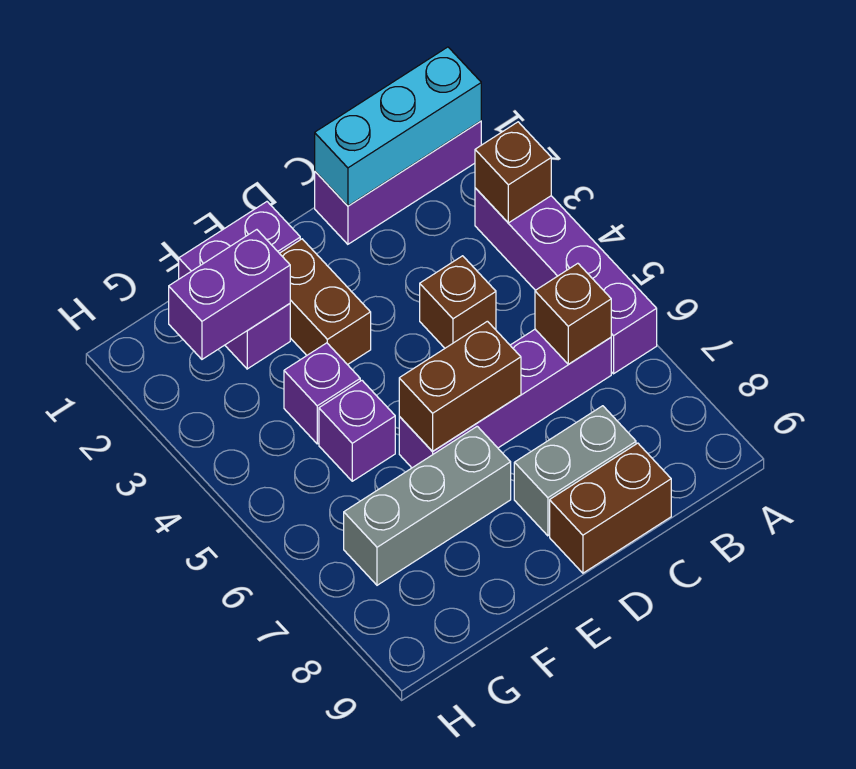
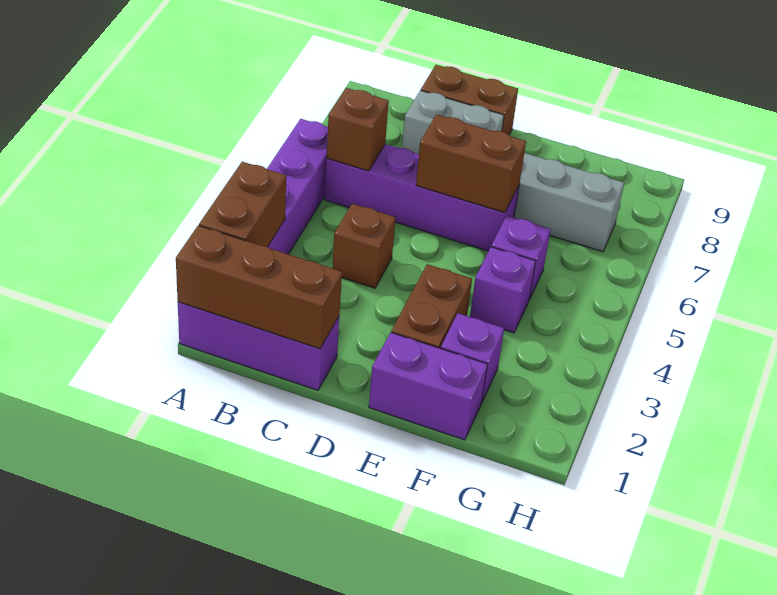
cyan brick A1:C1 level 2 -> brown brick A1:C1 level 2
brown brick A3 level 2 -> brown brick A2:A3 level 2
purple brick F2:G2 level 2 -> none

